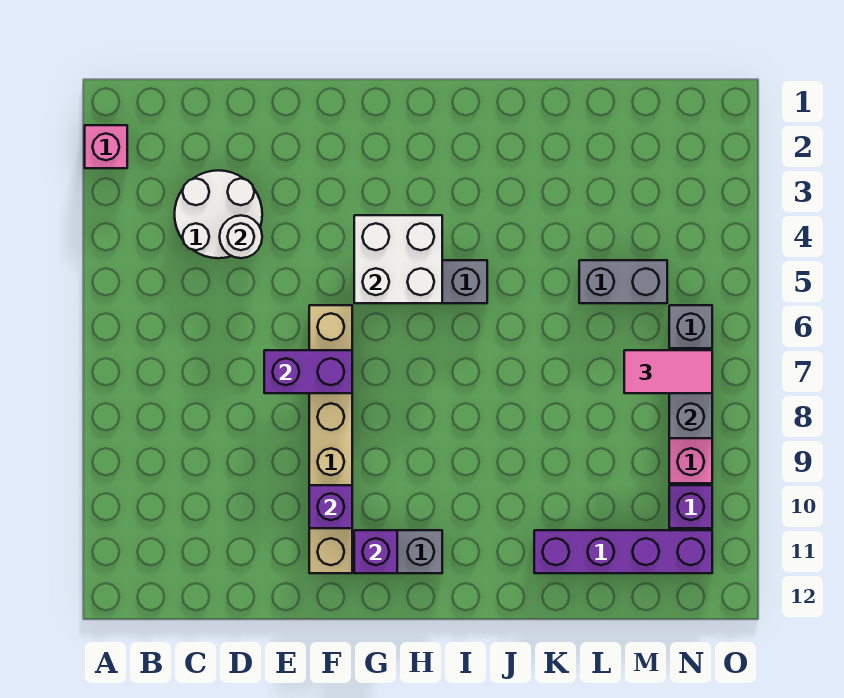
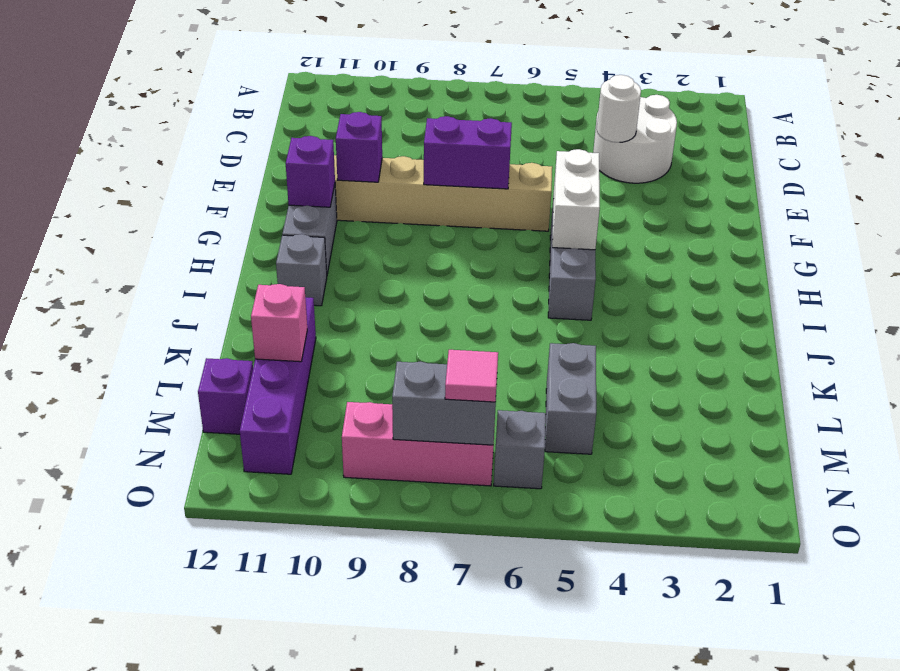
pink brick A2 level 1 -> pink brick L11 level 2
purple brick E7:F7 level 2 -> purple brick F7:F8 level 2
white brick G4:H5 level 2 -> white brick G5:H5 level 2
none -> grey brick I11 level 1
pink tile M7:N7 level 3 -> pink tile N7 level 3
purple brick N10 level 1 -> purple brick M12 level 1

